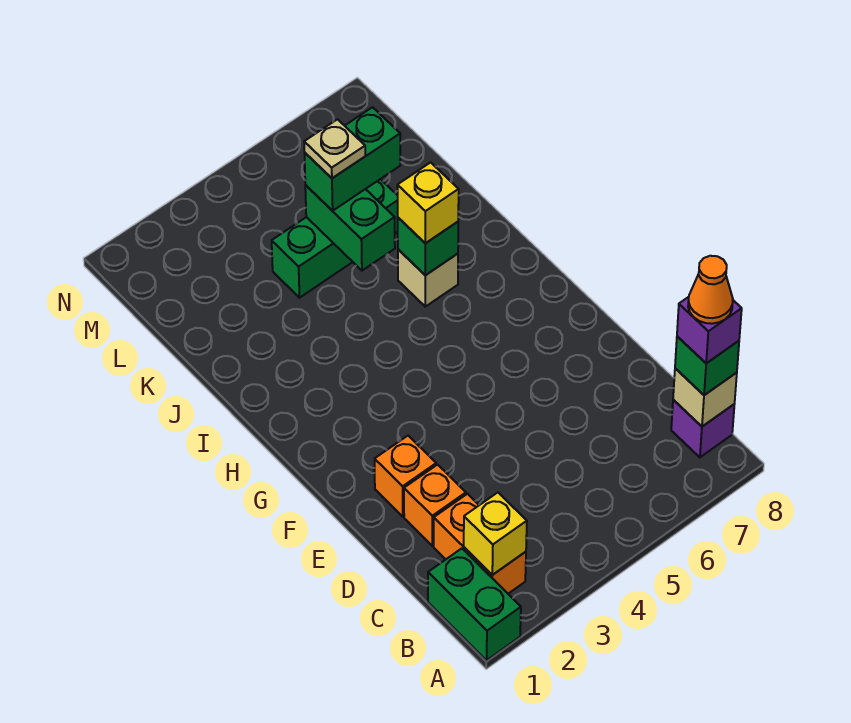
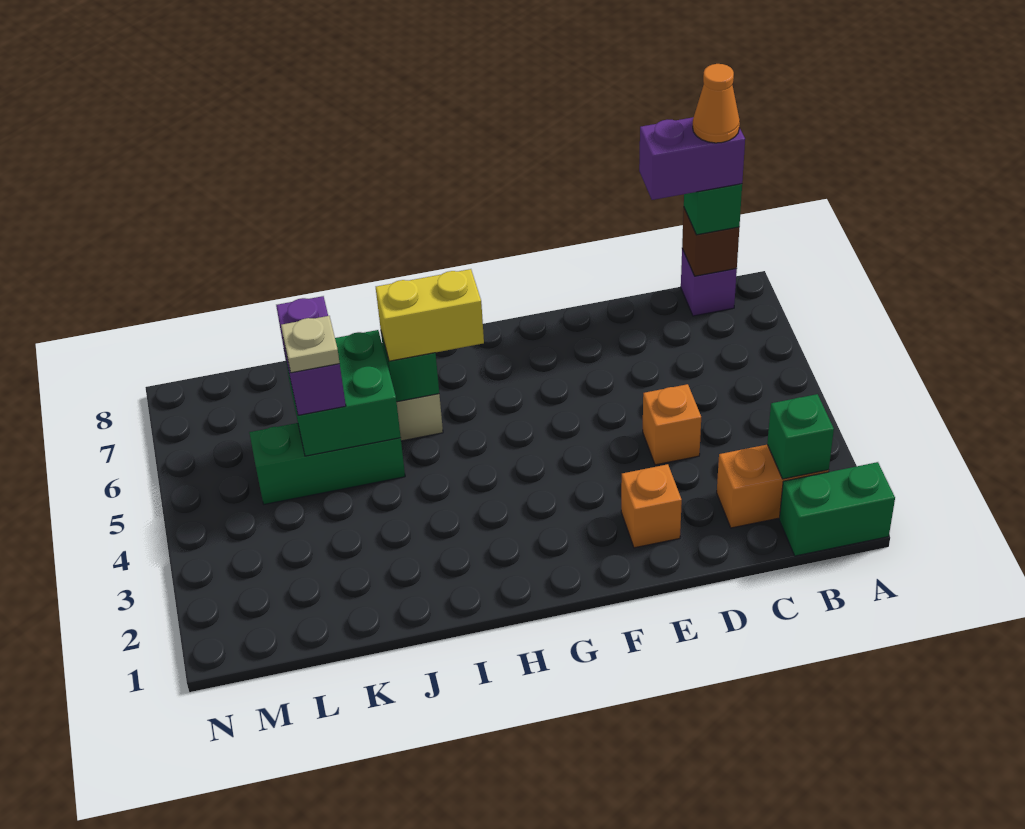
yellow brick B2 level 2 -> green brick B2 level 2
tan brick B8 level 2 -> brown brick B8 level 2
purple brick B8 level 4 -> purple brick B8:C8 level 4
orange brick D2 level 1 -> orange brick D4 level 1
yellow brick I6 level 3 -> yellow brick H6:I6 level 3
green brick J5:K5 level 2 -> green brick J5:K6 level 2
green brick K4:K6 level 1 -> green brick J5:L5 level 1
green brick K5:K6 level 3 -> purple brick K5:K6 level 3

